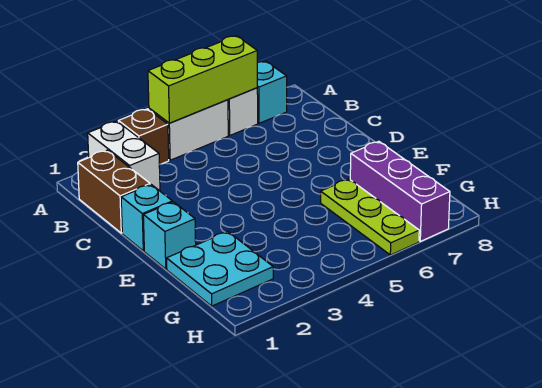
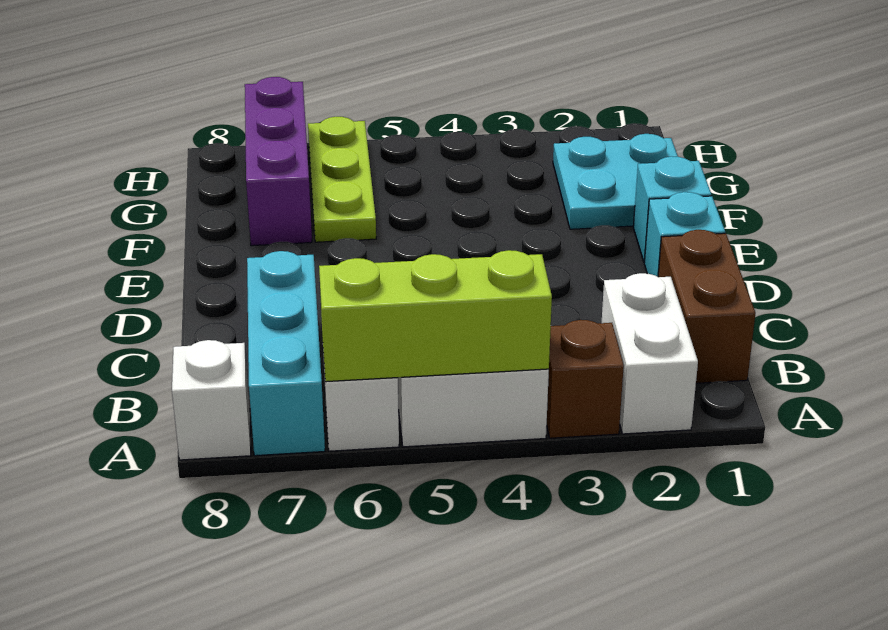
cyan brick A7 level 1 -> cyan brick A7:C7 level 1
none -> white brick A8 level 1

